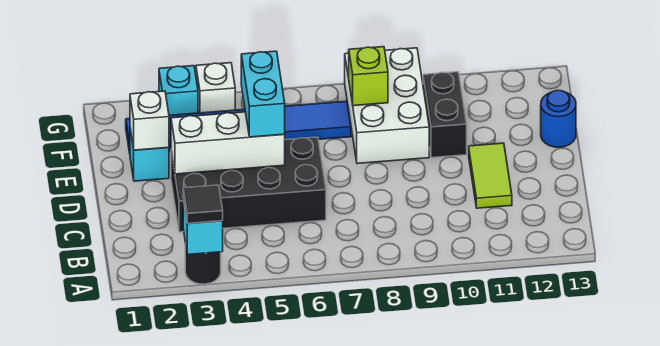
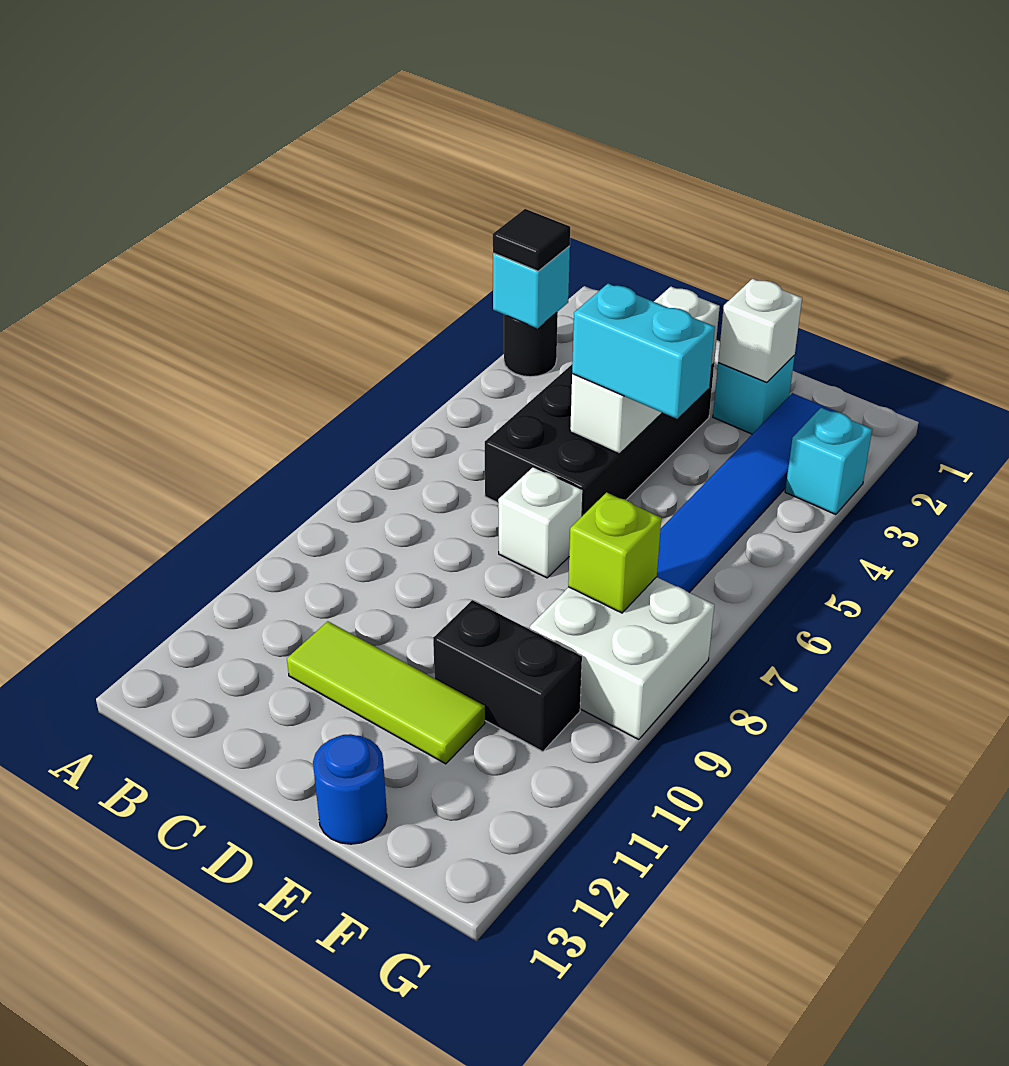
lime tile C11:D11 level 1 -> lime tile C11:E11 level 1
white brick E8:G9 level 1 -> white brick F8:G9 level 1
white brick G4 level 1 -> white brick D7 level 1

